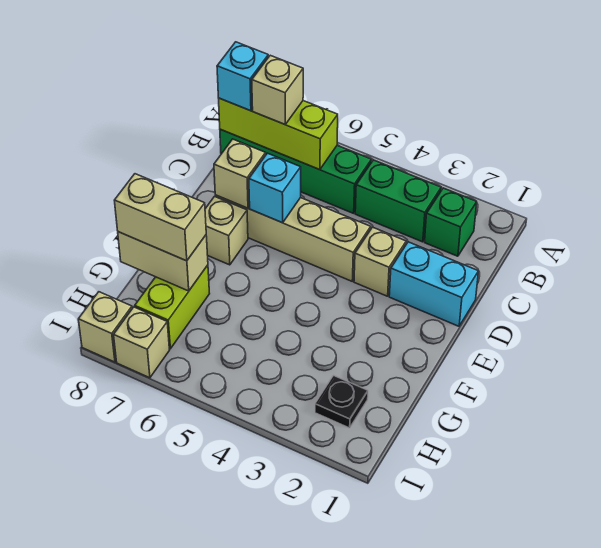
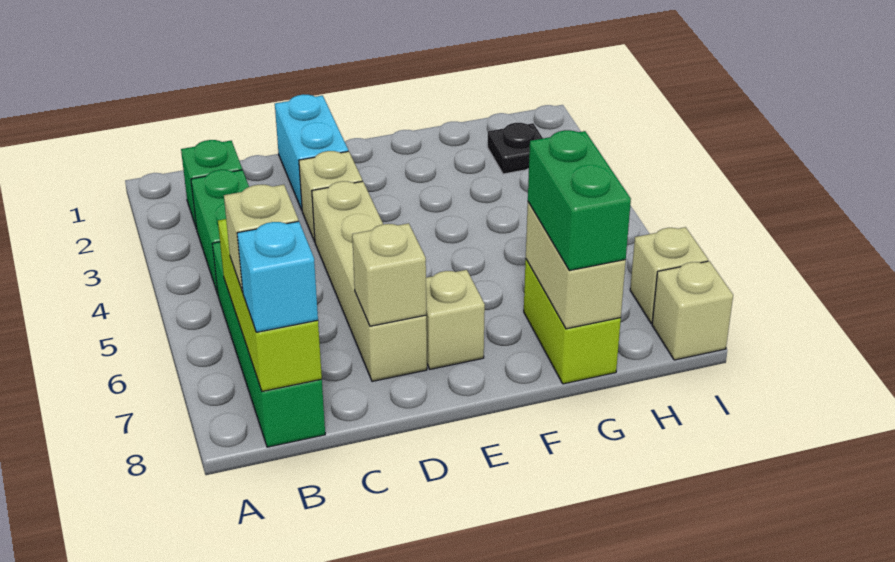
cyan brick D6 level 2 -> none
lime brick G7:H7 level 1 -> lime brick G7:G8 level 1
tan brick G7:G8 level 3 -> green brick G7:G8 level 3

